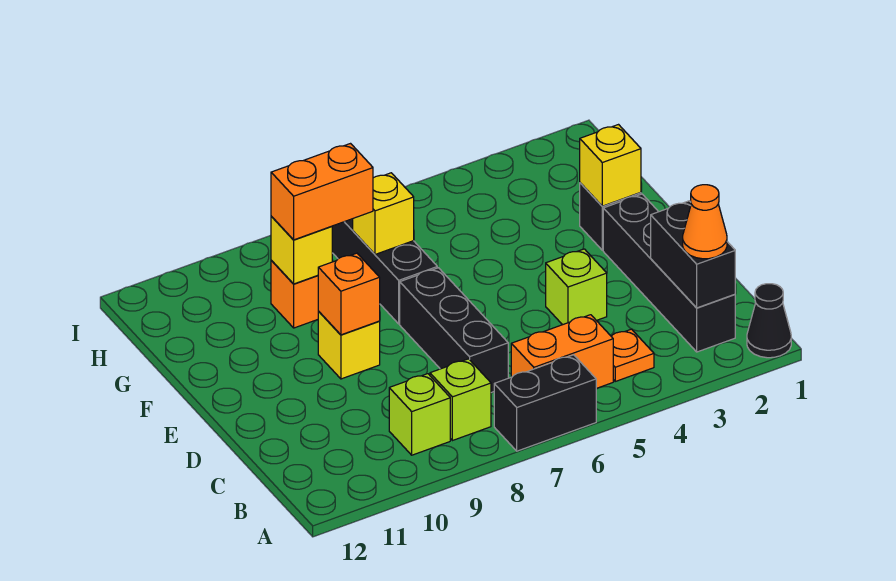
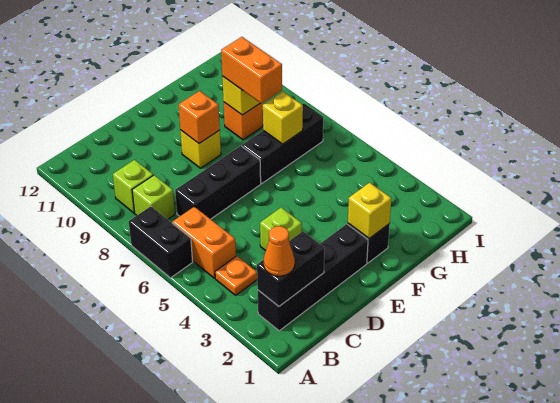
black cone A1 level 1 -> none

